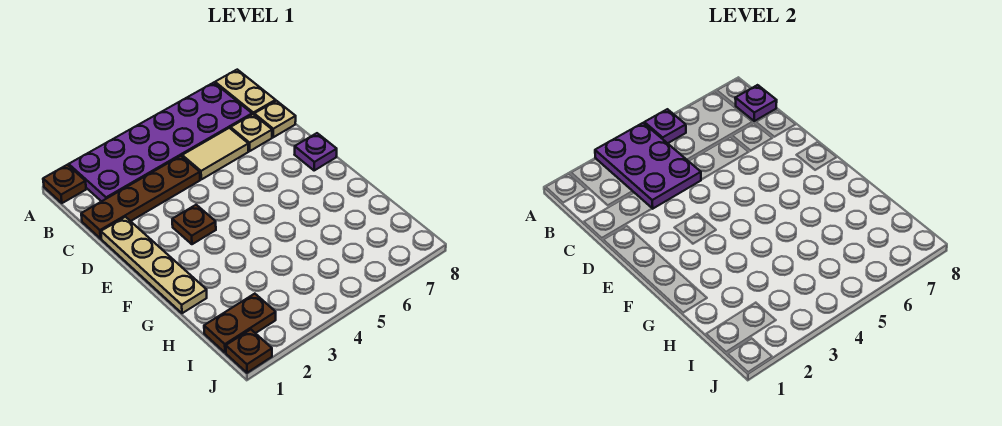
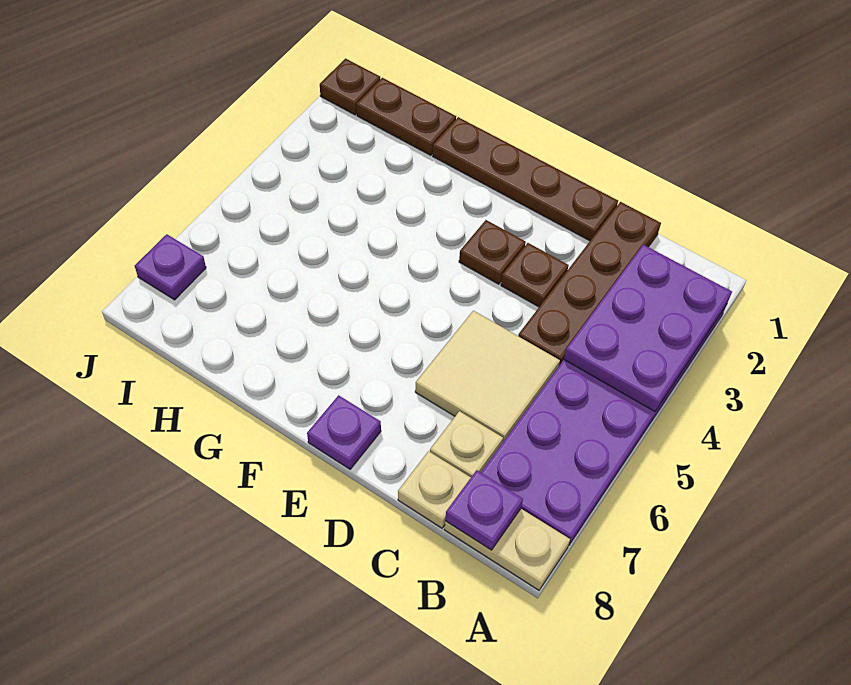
brown plate A1 level 1 -> brown plate D3 level 1
purple plate A3:C4 level 2 -> purple plate A2:B4 level 2
purple plate A5 level 2 -> purple plate J7 level 1
tan tile C5:C6 level 1 -> tan tile C5:D6 level 1
tan plate D1:G1 level 1 -> brown plate D1:G1 level 1
brown plate I1:I2 level 1 -> brown plate H1:I1 level 1

